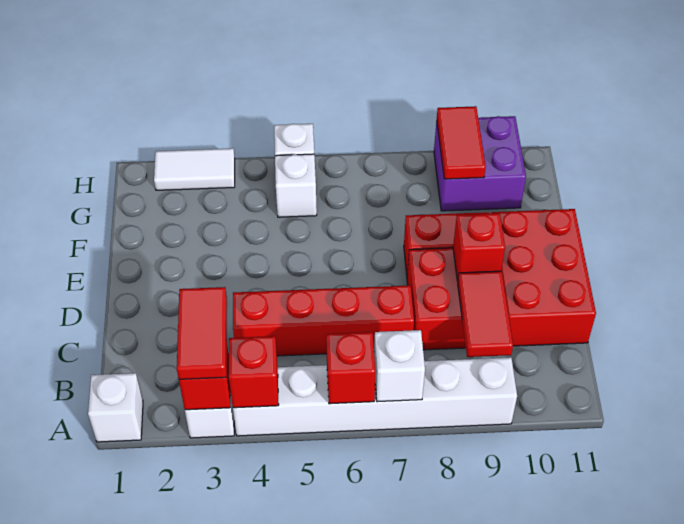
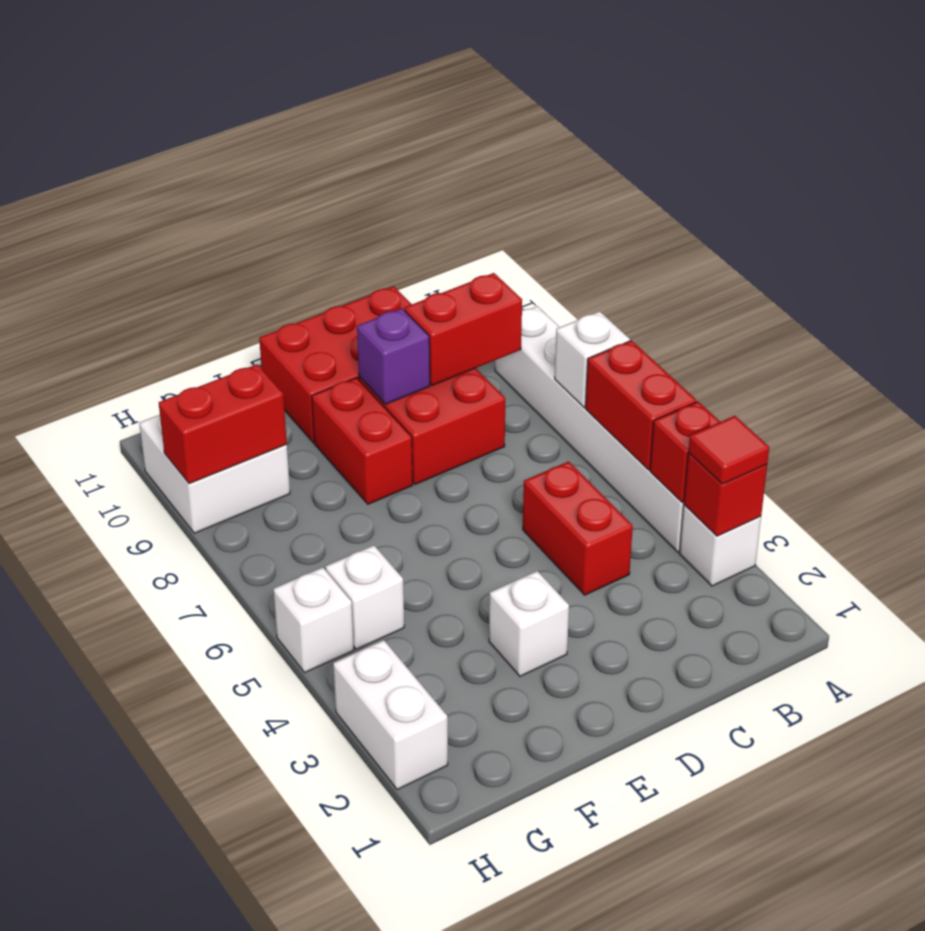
white brick A1 level 1 -> white brick E3 level 1
red tile A3:B3 level 3 -> red tile A3 level 3
red brick A6 level 2 -> red brick A5:A6 level 2
red tile B9:C9 level 2 -> red brick B9:C9 level 2
red brick C4:C7 level 1 -> red brick C4:C5 level 1
red brick D9 level 2 -> purple brick D9 level 2
purple brick G9:H10 level 1 -> white brick G9:H10 level 1
red tile G9:H9 level 2 -> red brick G9:H9 level 2
white tile H2:H3 level 1 -> white brick H2:H3 level 1

